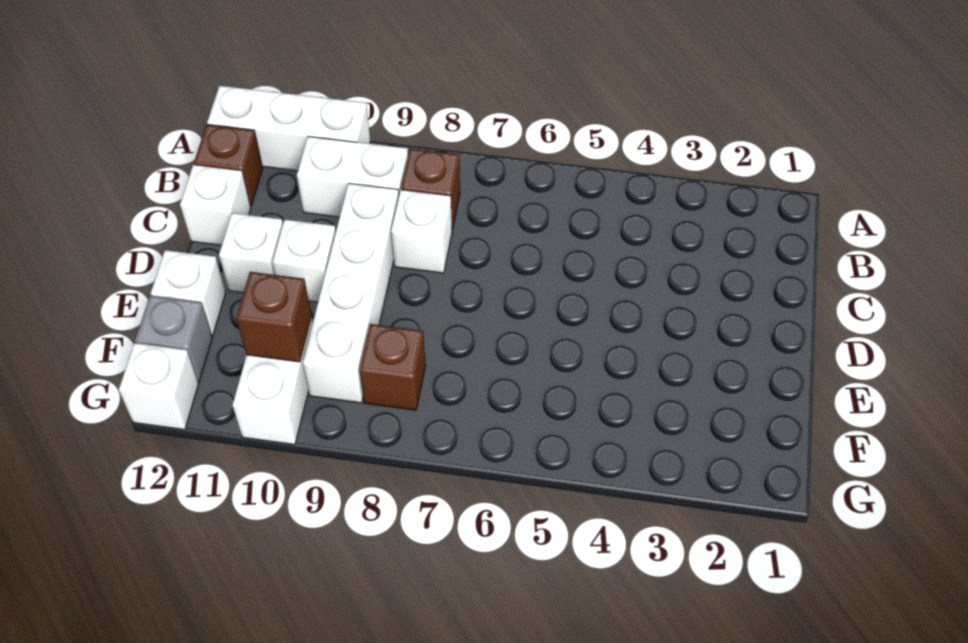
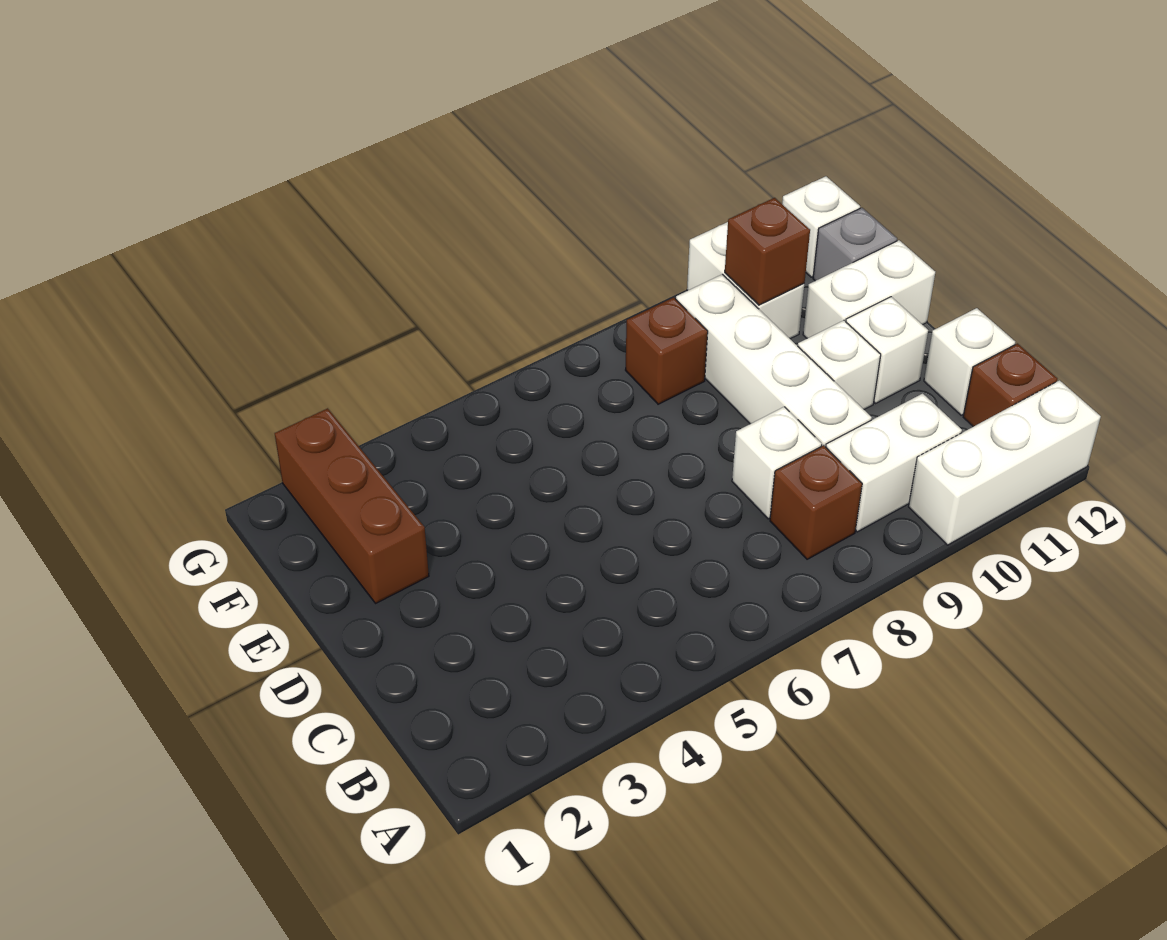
none -> brown brick E2:G2 level 1
white brick E12 level 1 -> white brick E11:E12 level 1

